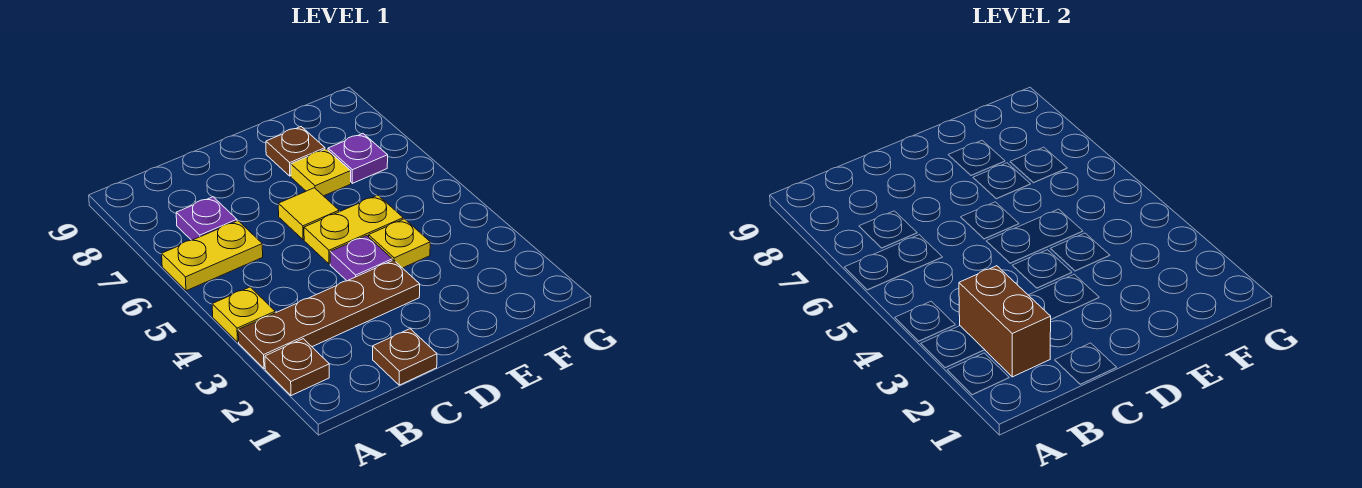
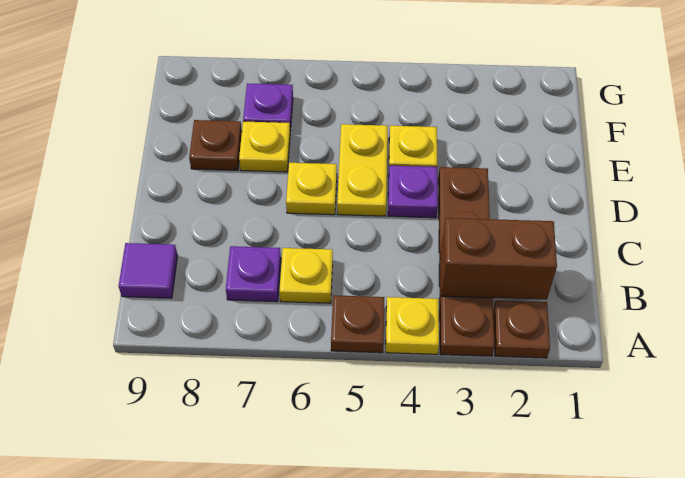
yellow plate A6:B6 level 1 -> yellow plate B6 level 1
none -> purple tile B9 level 1
brown plate C1 level 1 -> brown plate A5 level 1
yellow tile D6 level 1 -> yellow plate D6 level 1

